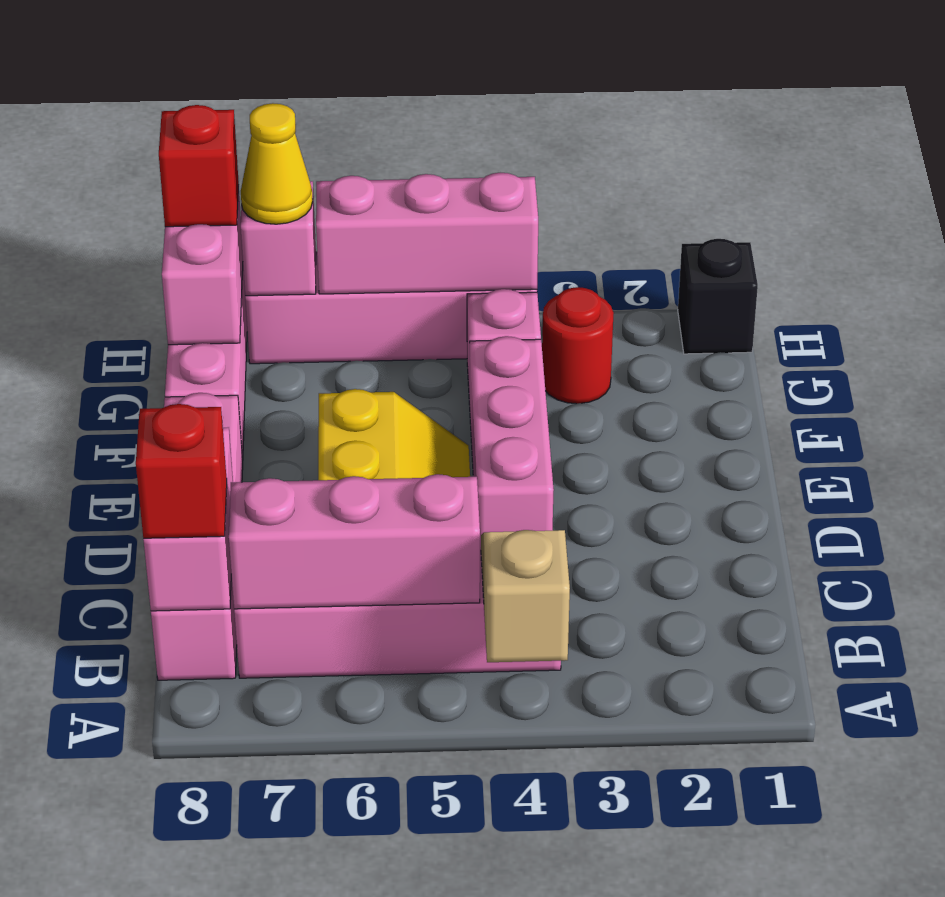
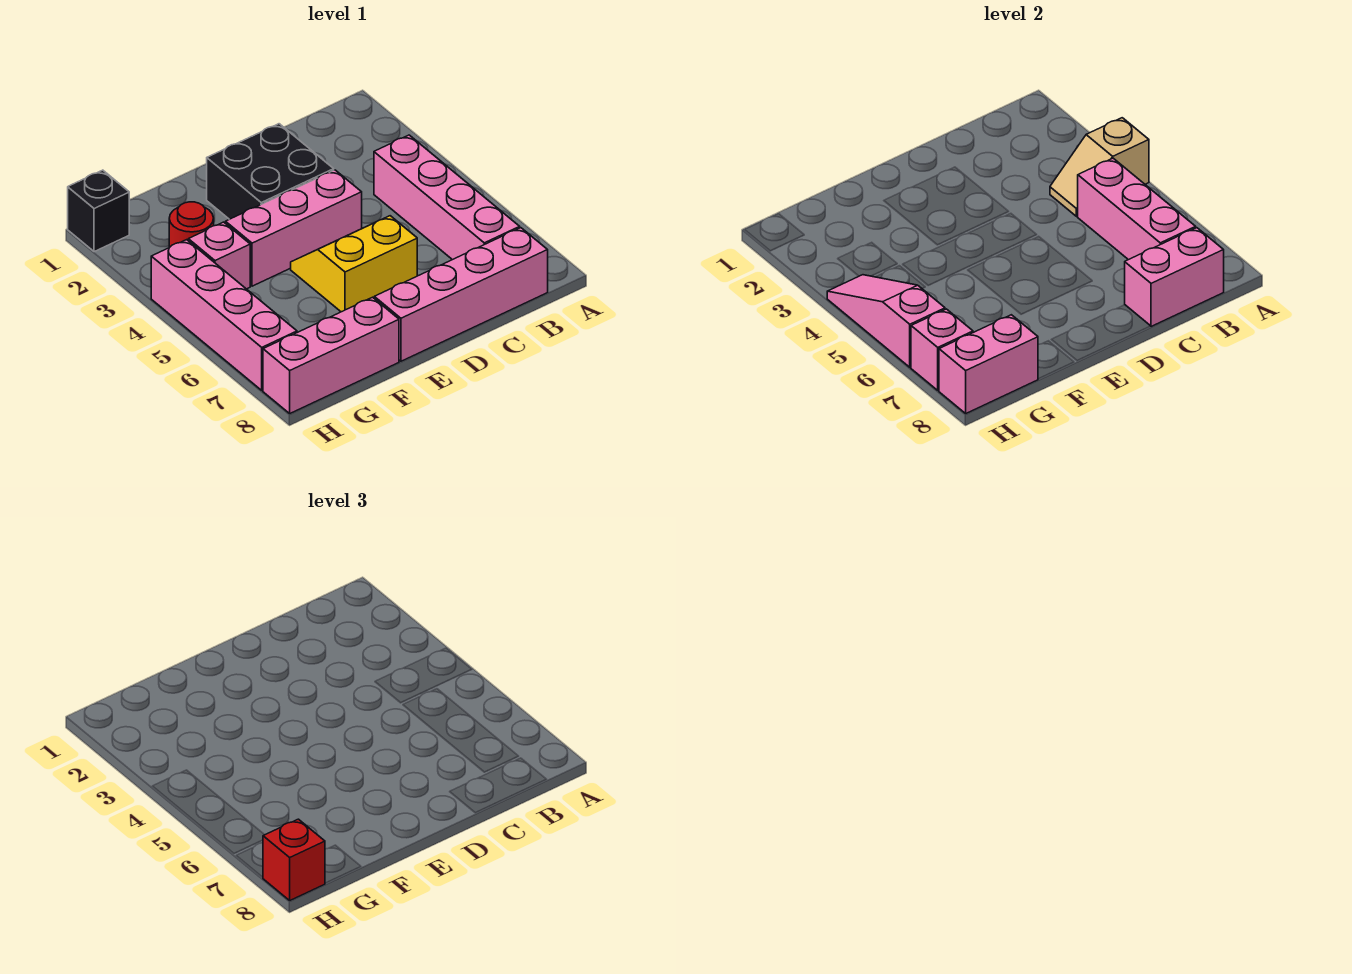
red brick B8 level 3 -> none
none -> black brick D2:E3 level 1
pink brick H4:H6 level 2 -> pink slope H4:H6 level 2 top 6
yellow cone H7 level 3 -> none

